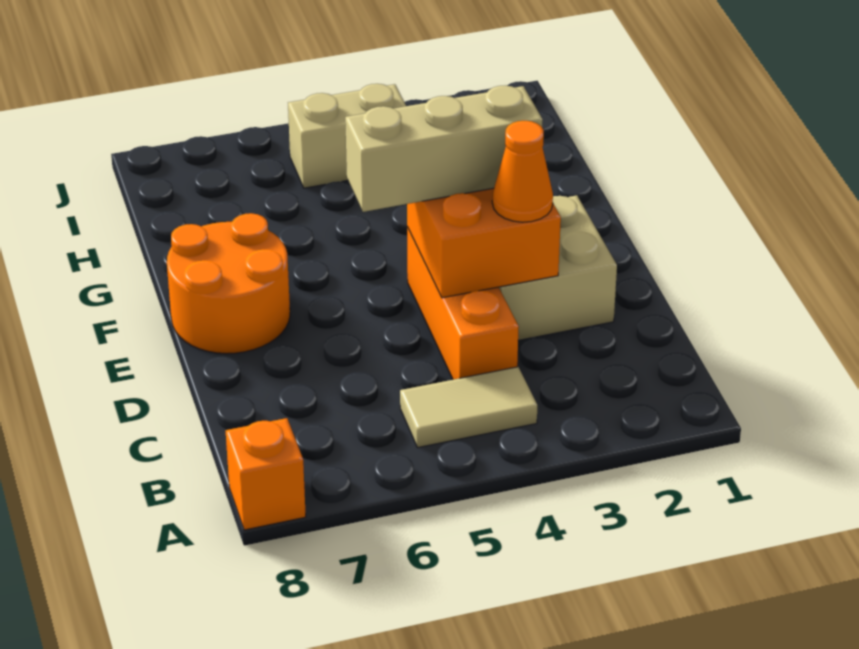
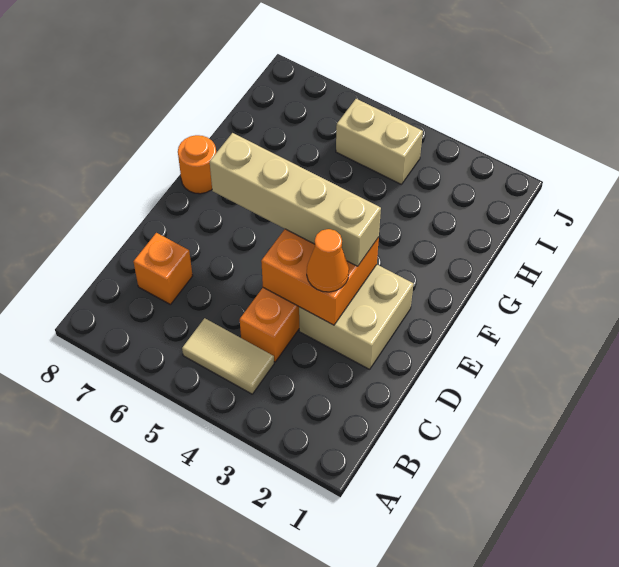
orange brick A8 level 1 -> orange brick C7 level 1
tan brick E3:E5 level 3 -> tan brick E3:E6 level 3
orange round brick E7:F8 level 1 -> orange round brick F8 level 1

